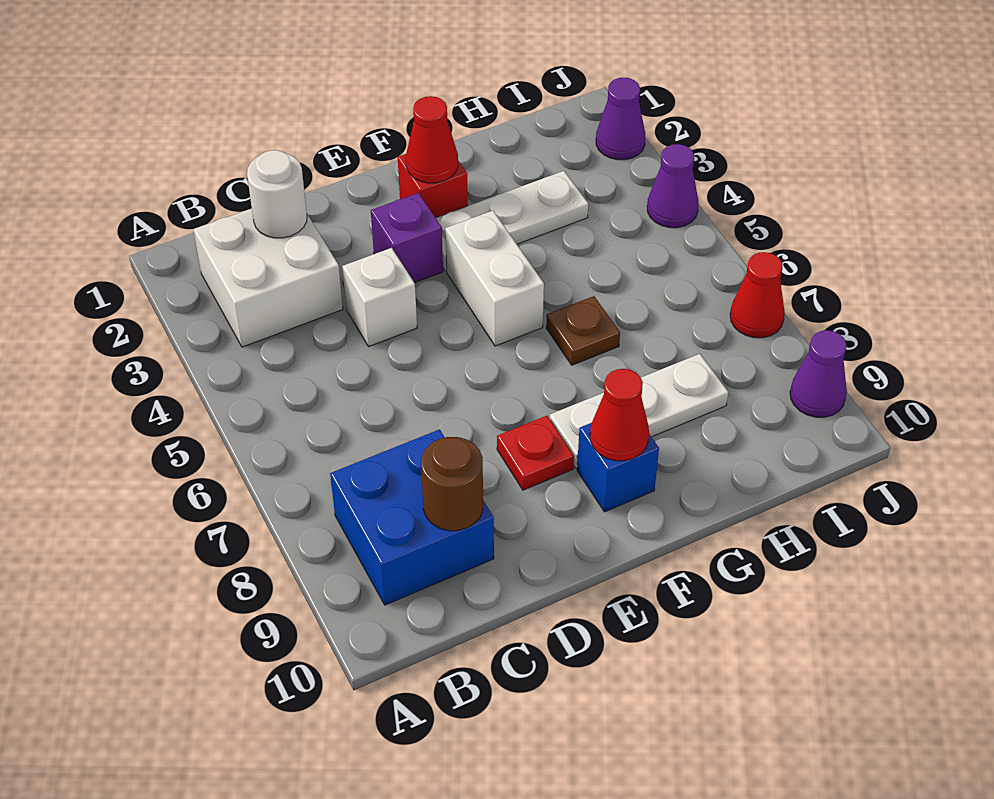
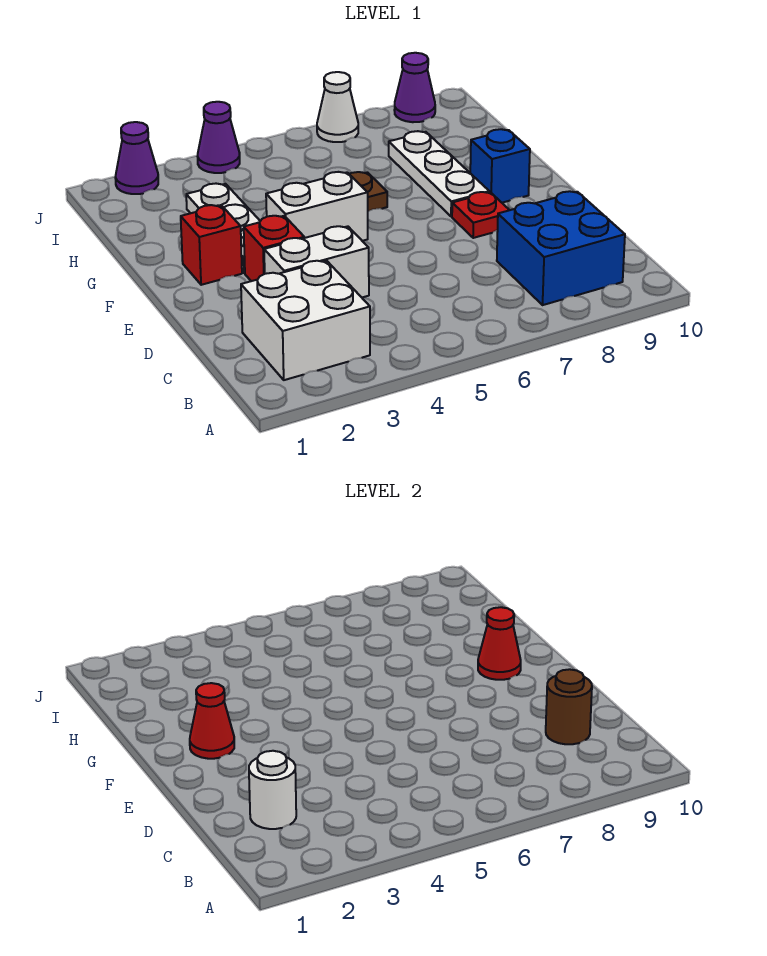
white brick D4 level 1 -> white brick D3:D4 level 1
purple brick E3 level 1 -> red brick E3 level 1
red cone J7 level 1 -> white cone J7 level 1

